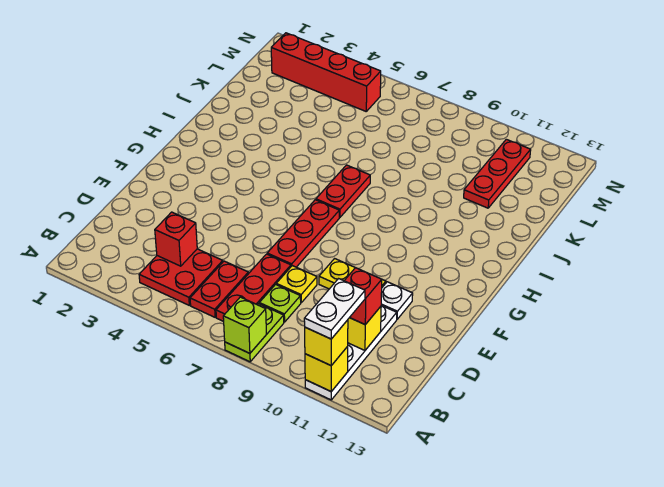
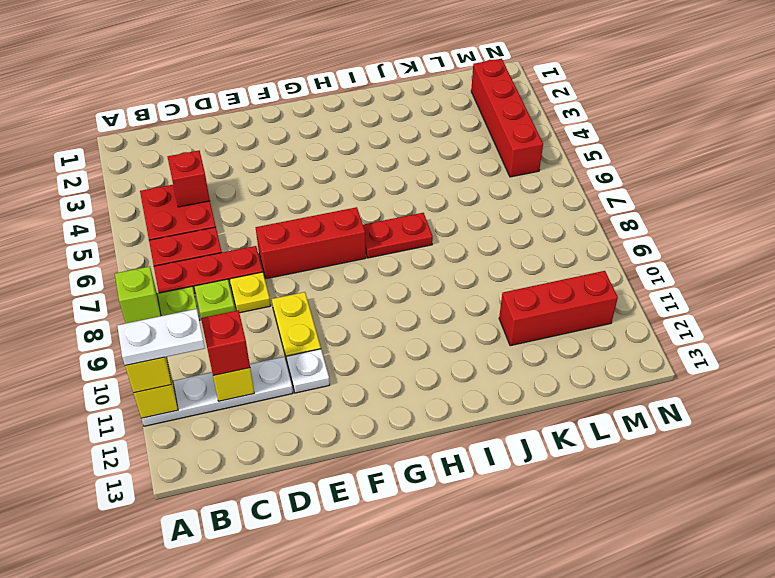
red plate E7:G7 level 1 -> red brick E7:G7 level 1
red plate K11:M11 level 1 -> red brick K11:M11 level 1

